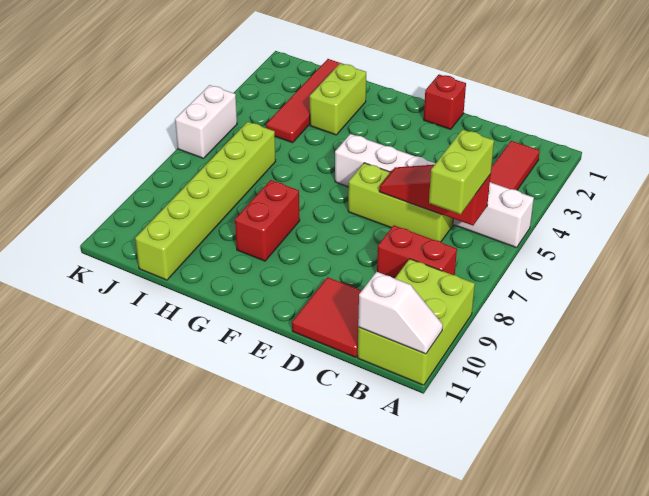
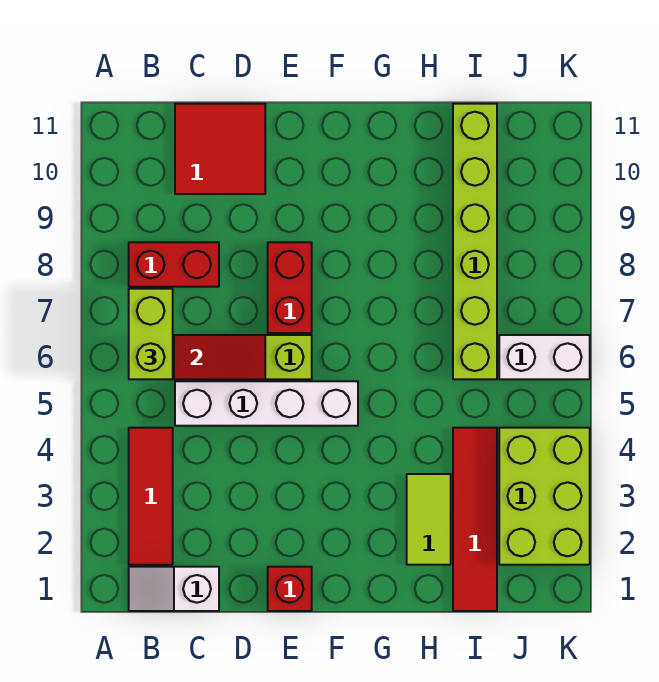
white brick A5:F5 level 1 -> white brick C5:F5 level 1
lime brick A9:B11 level 1 -> lime brick J2:K4 level 1
white slope A11:B11 level 2 top B -> white slope B1:C1 level 1 top C
red brick G8:G9 level 1 -> red brick E7:E8 level 1
lime brick H2:H3 level 1 -> lime tile H2:H3 level 1
white brick K5:K6 level 1 -> white brick J6:K6 level 1

